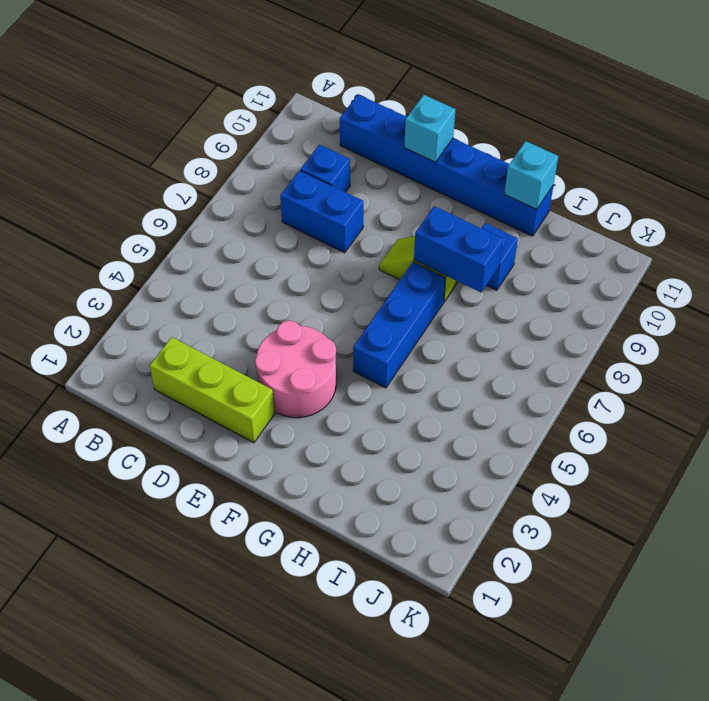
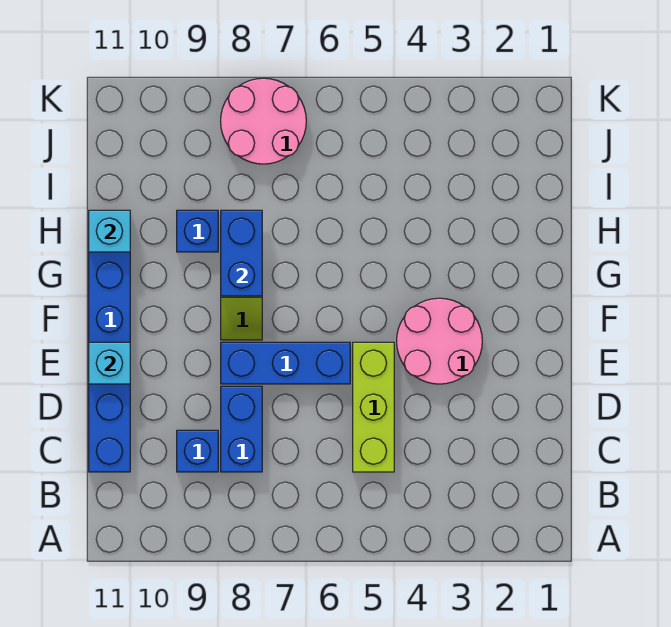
lime brick C2:E2 level 1 -> lime brick C5:E5 level 1
blue brick G5:G7 level 1 -> blue brick E6:E8 level 1
none -> pink round brick J7:K8 level 1

